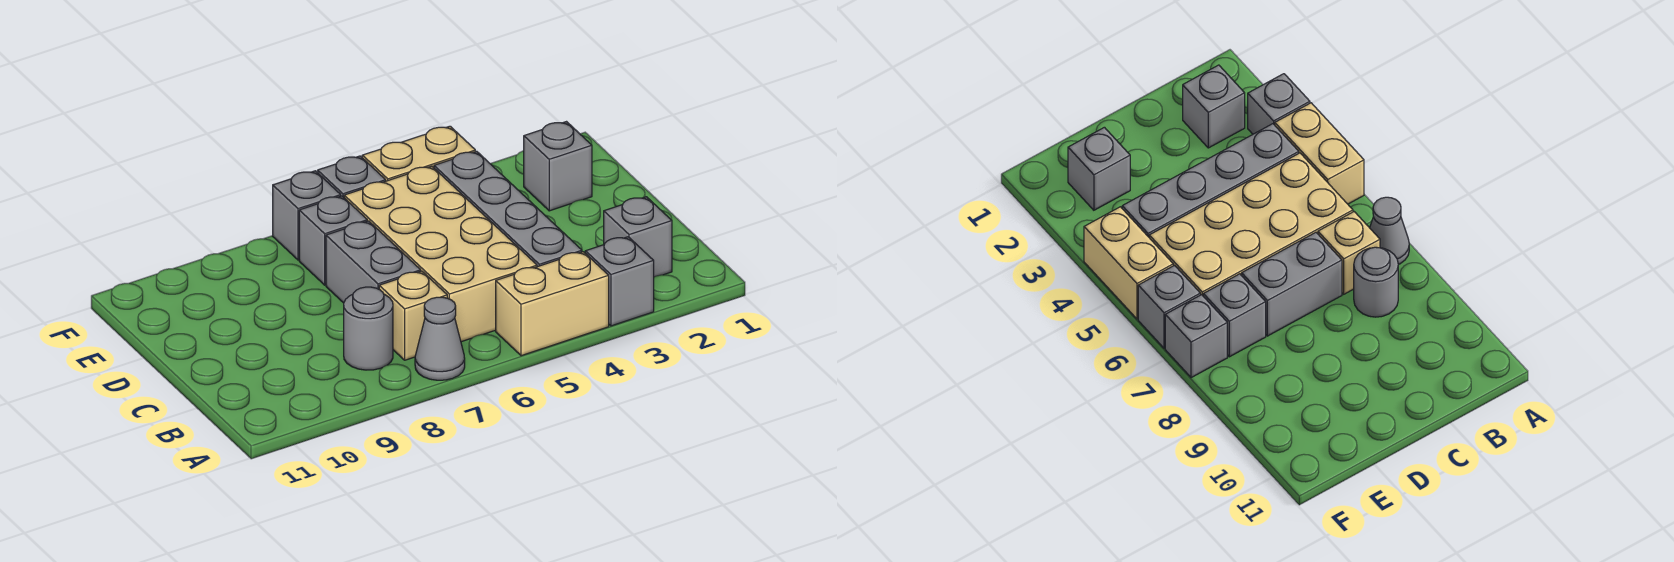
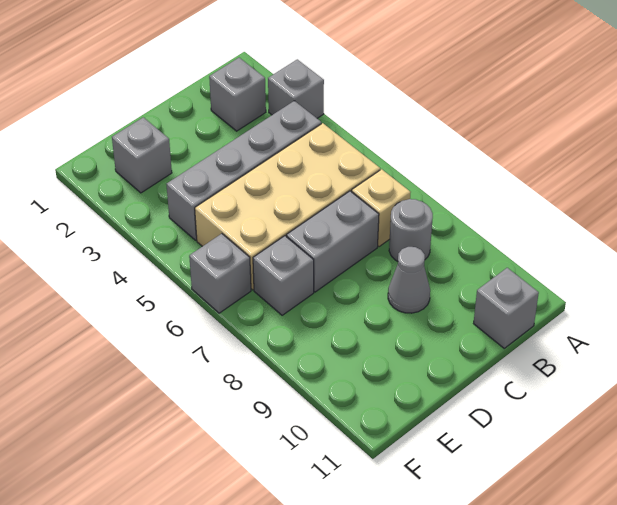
tan brick A4:A5 level 1 -> none
grey cone A7 level 1 -> grey cone C9 level 1
tan brick F4:F5 level 1 -> none
grey brick F7 level 1 -> grey brick B11 level 1

